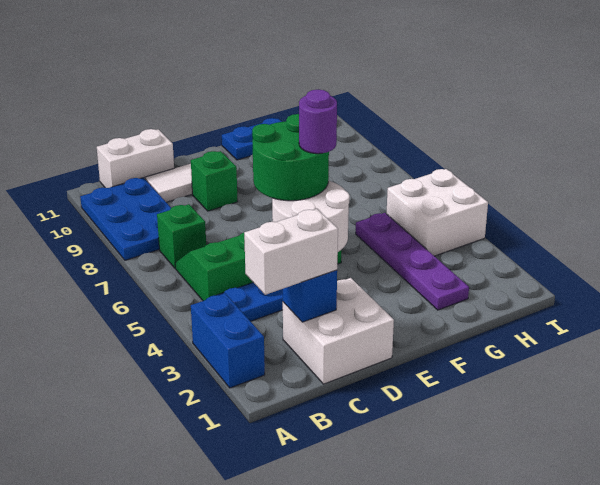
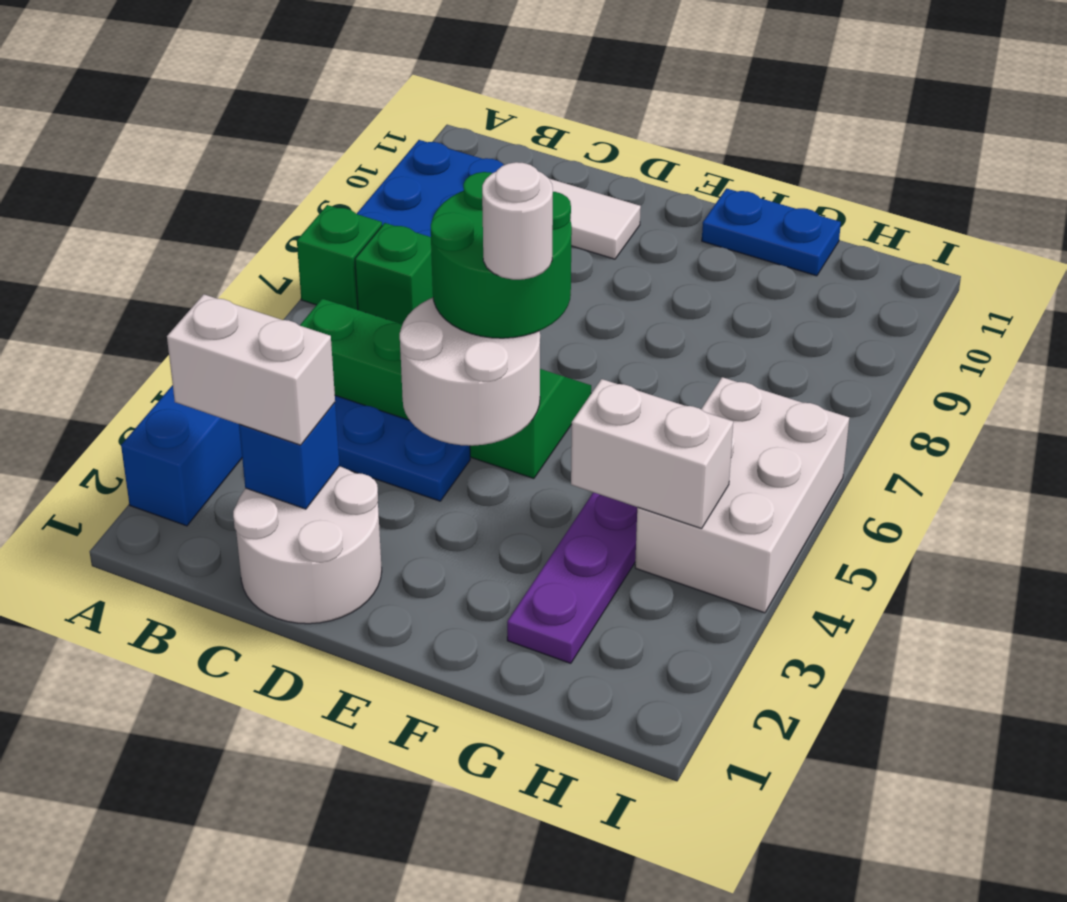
white brick B11:C11 level 1 -> white brick G4:H4 level 2
white brick C1:D2 level 1 -> white round brick C1:D2 level 1
green brick D9 level 1 -> green brick A7 level 1
purple round brick E5 level 4 -> white round brick E5 level 4
white brick H4:I5 level 1 -> white brick H4:I6 level 1

